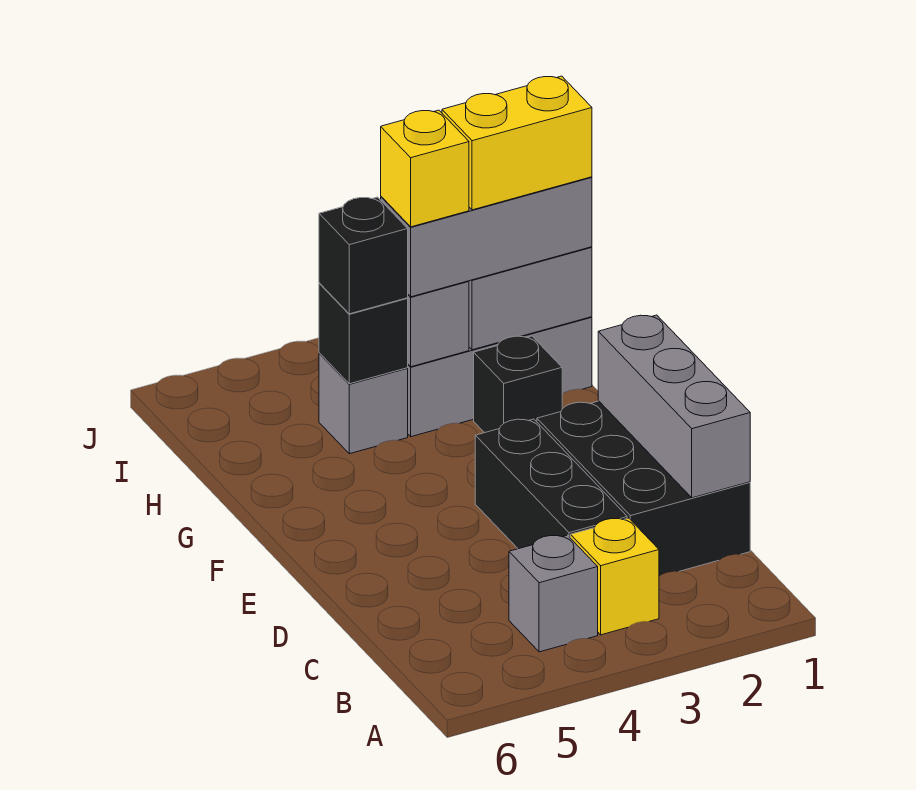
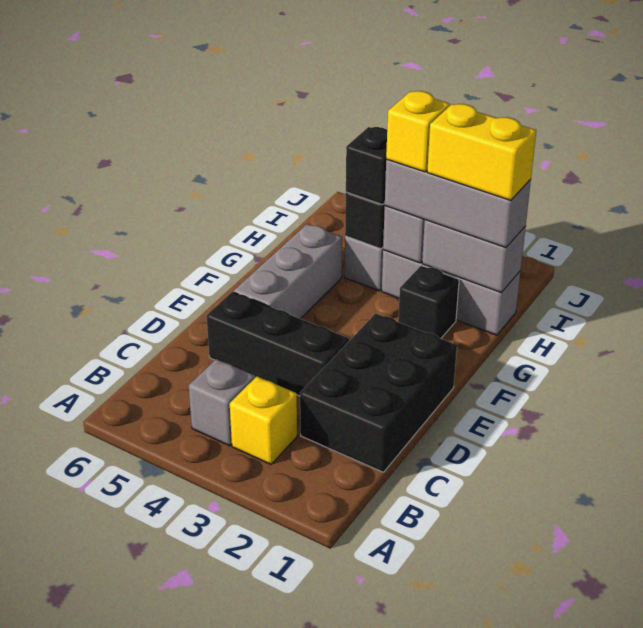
grey brick C1:E1 level 2 -> grey brick E5:G5 level 1
black brick C3:E3 level 1 -> black brick D3:D5 level 1

